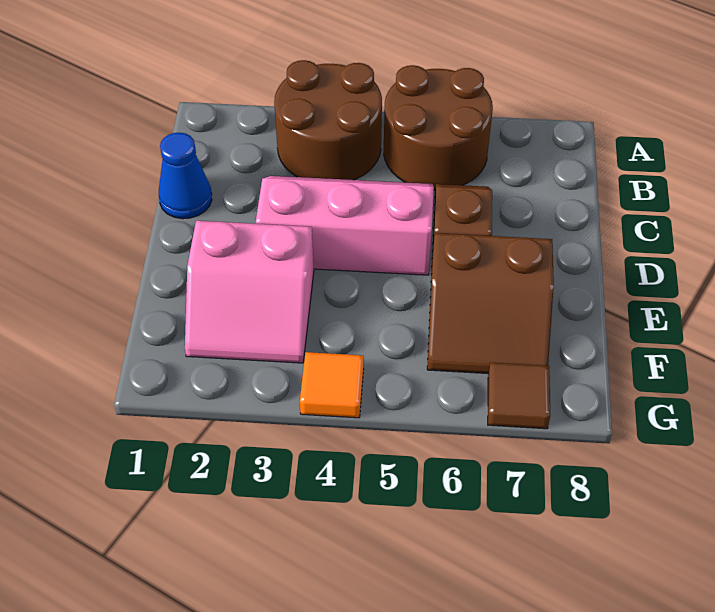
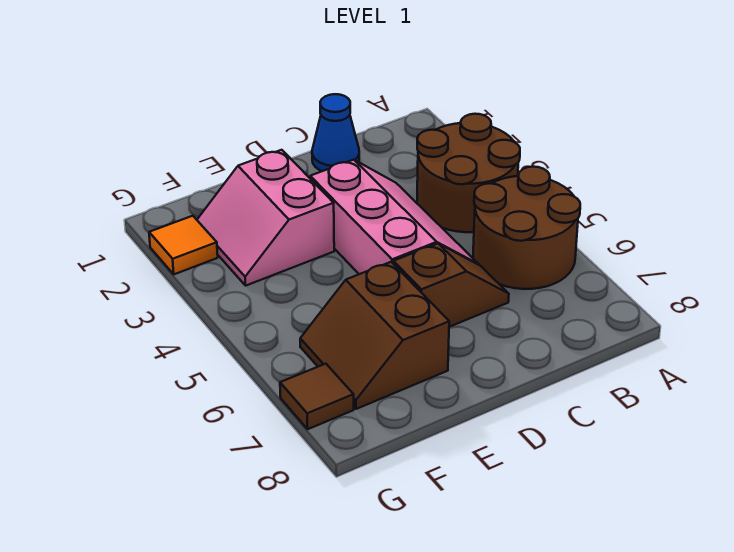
orange tile G4 level 1 -> orange tile G2 level 1

